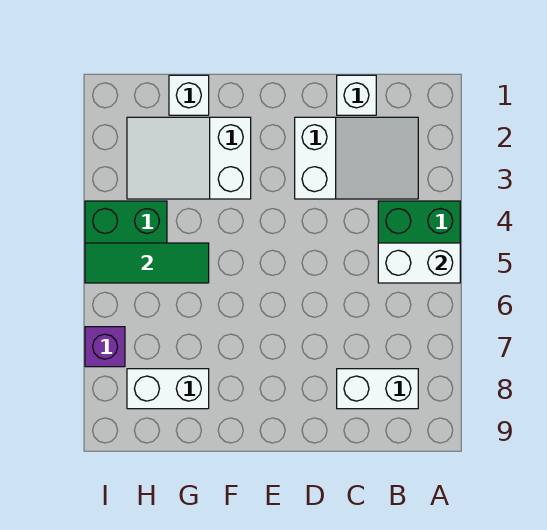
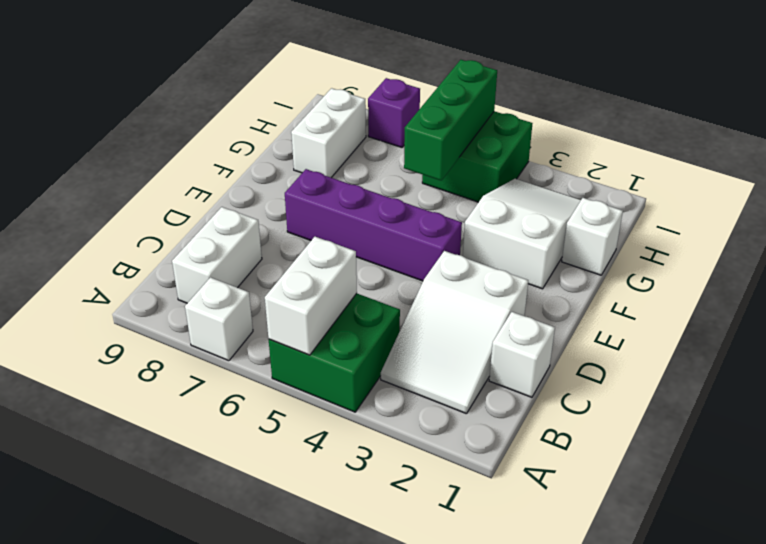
none -> white brick A7 level 1
none -> purple brick E4:E7 level 1
green tile G5:I5 level 2 -> green brick G5:I5 level 2

